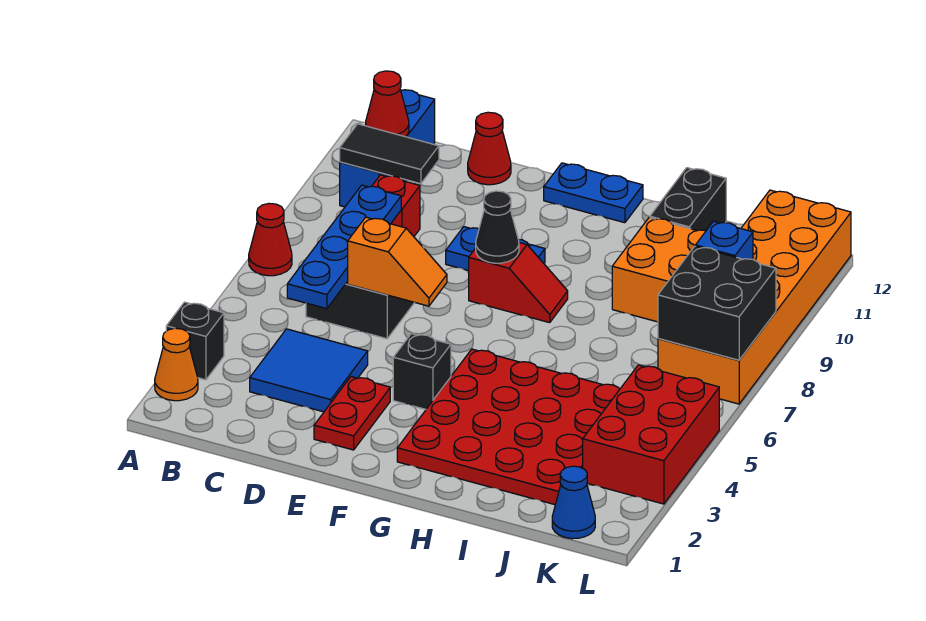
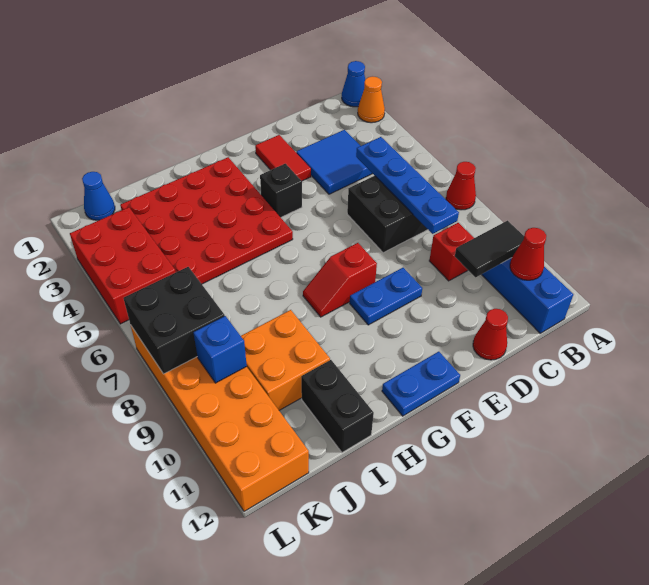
none -> blue cone A1 level 1
black brick A3 level 1 -> none
orange slope D6:E6 level 2 top D -> none
red plate E2:E3 level 1 -> red tile E2:E3 level 1
black cone F8 level 2 -> none

